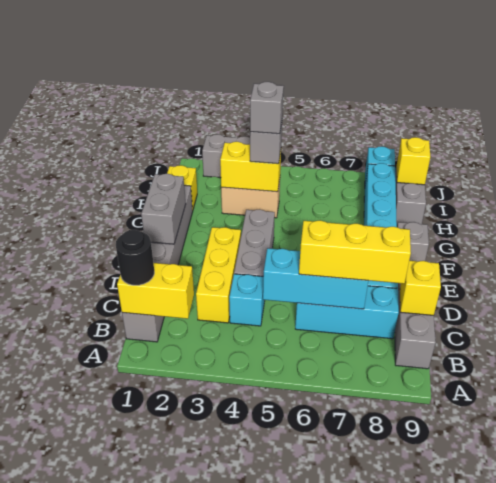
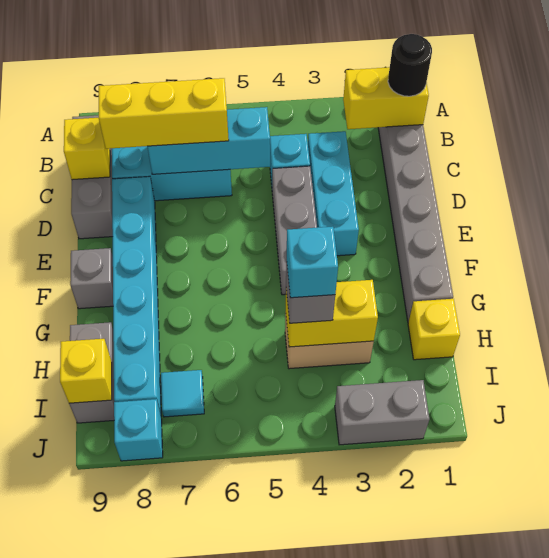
yellow brick C3:E3 level 1 -> cyan brick C3:E3 level 1
grey brick E1:F1 level 2 -> none
grey brick H4 level 4 -> cyan brick H4 level 4
none -> cyan tile I7 level 1

